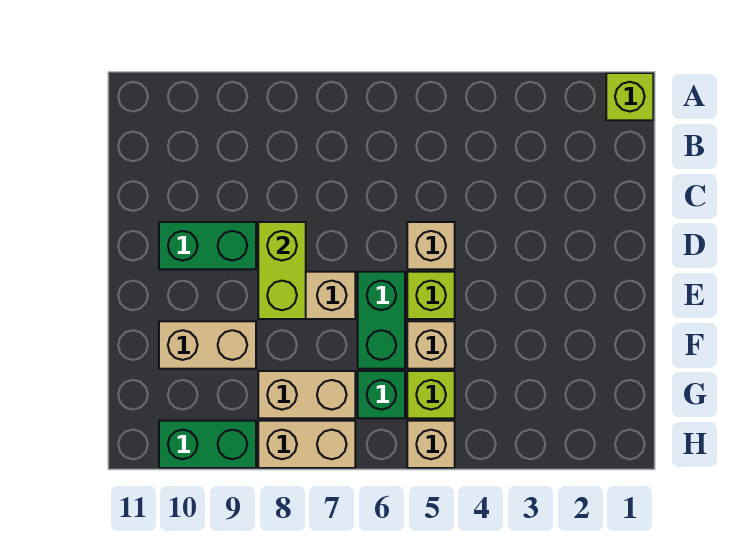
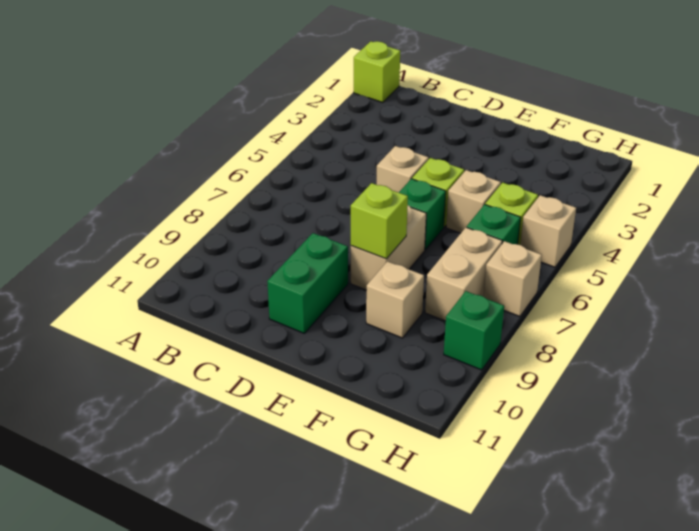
lime brick D8:E8 level 2 -> lime brick E8 level 2
green brick E6:F6 level 1 -> green brick E6 level 1
tan brick F9:F10 level 1 -> tan brick F9 level 1
tan brick H7:H8 level 1 -> tan brick H7 level 1
green brick H9:H10 level 1 -> green brick H9 level 1

